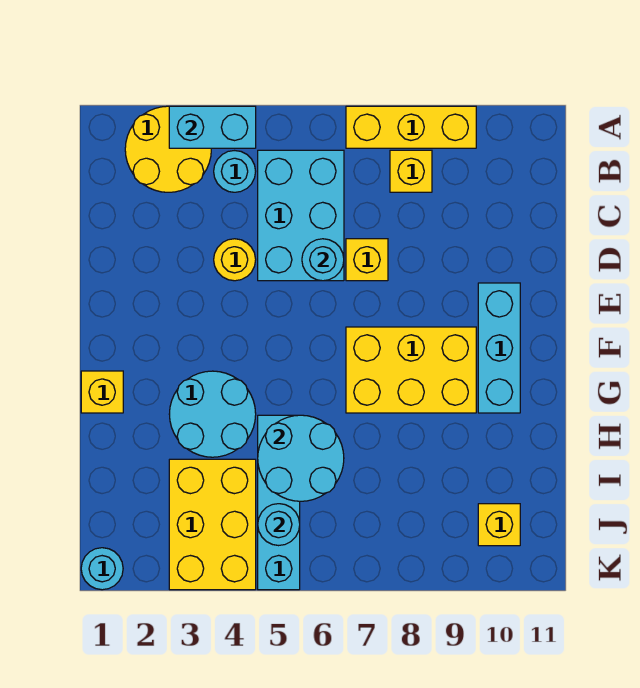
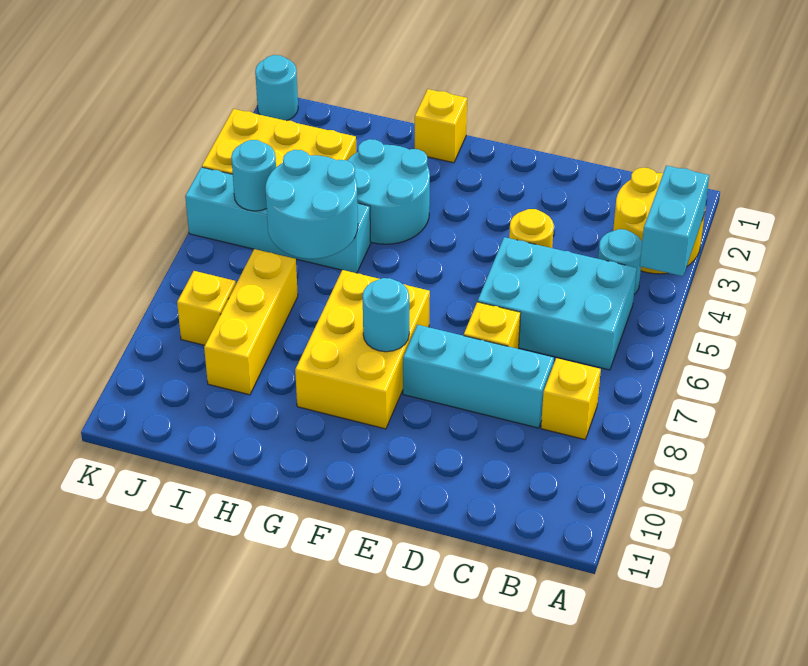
yellow brick A7:A9 level 1 -> yellow brick I7:I9 level 1
cyan round brick D6 level 2 -> cyan round brick F8 level 2
cyan brick E10:G10 level 1 -> cyan brick C8:E8 level 1
yellow brick J10 level 1 -> yellow brick J8 level 1

